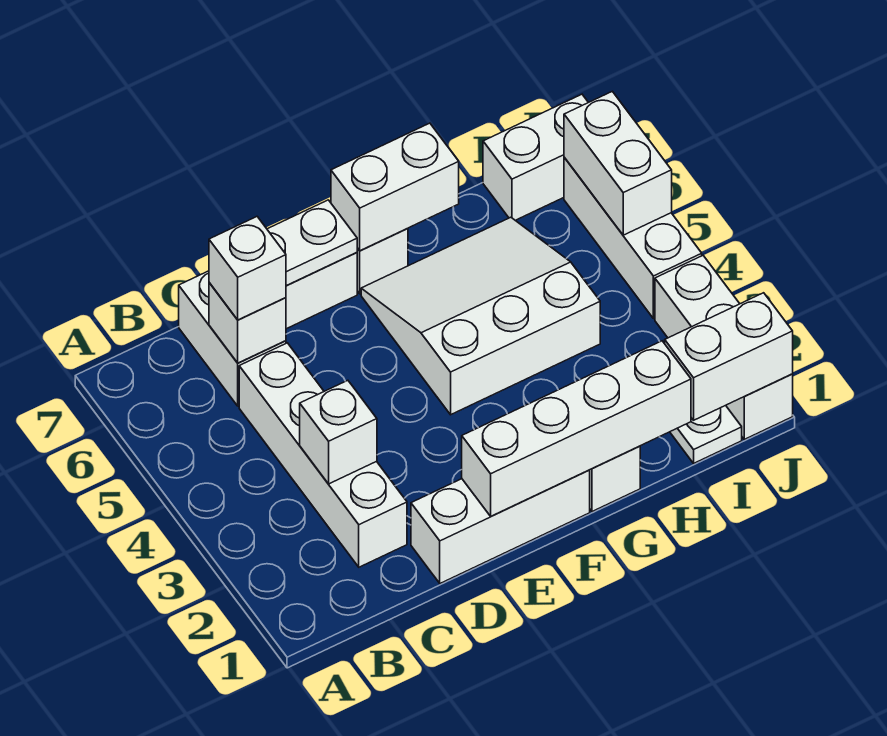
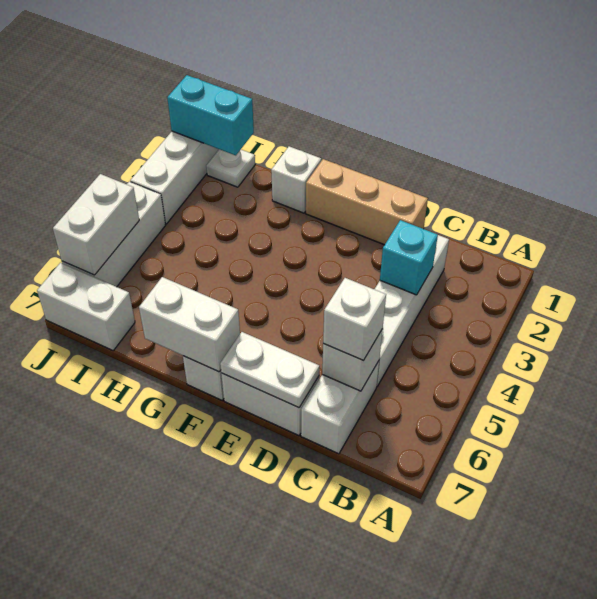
white brick C3 level 2 -> cyan brick C3 level 2
white brick D1:F1 level 1 -> tan brick D1:F1 level 1
white brick E1:H1 level 2 -> none
white slope F4:H6 level 1 top 4 -> none
white brick I1:J1 level 2 -> cyan brick I1:J1 level 2

